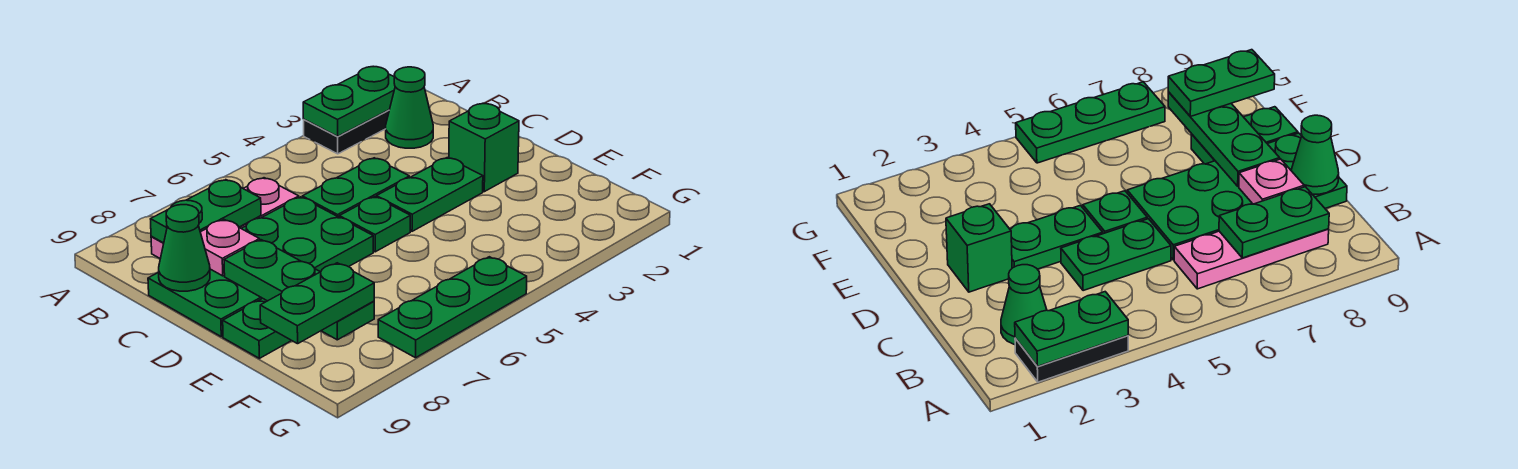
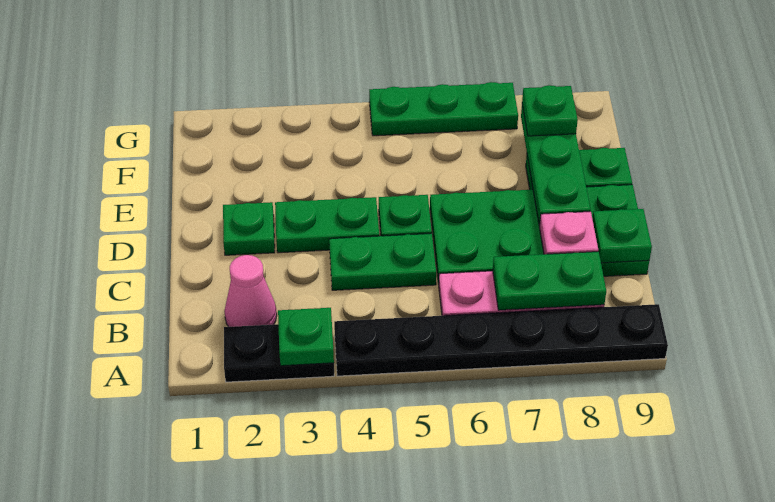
green plate A2:A3 level 2 -> green plate A3 level 2
none -> black plate A4:A9 level 1
green cone B2 level 1 -> pink cone B2 level 1
green cone C9 level 2 -> green plate C9 level 2
green brick D2 level 1 -> green plate D2 level 1
green plate F8:F9 level 3 -> green plate F8 level 3

